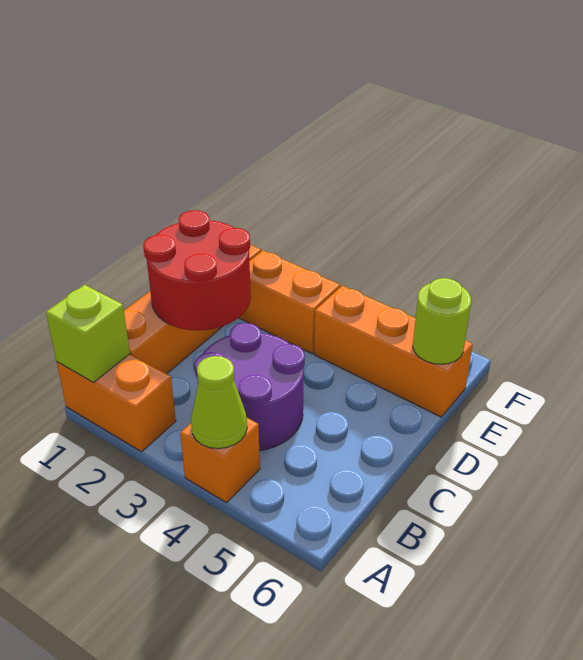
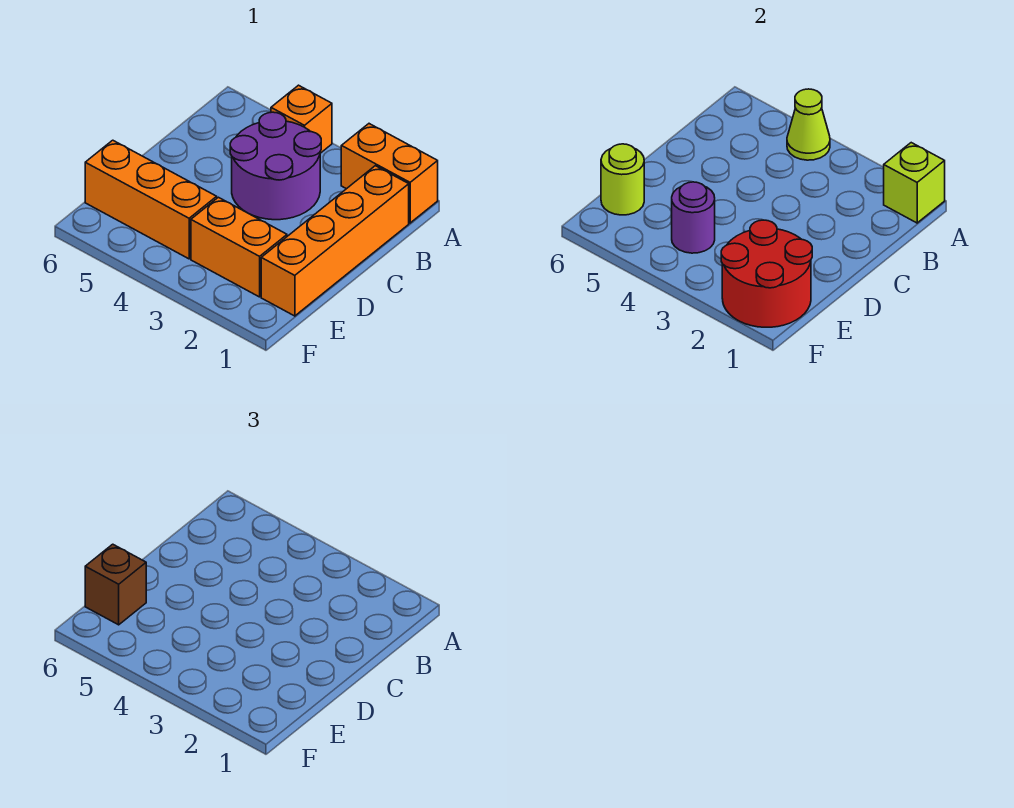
red round brick C1:D2 level 2 -> red round brick E1:F2 level 2
none -> purple round brick E4 level 2
none -> brown brick E6 level 3

